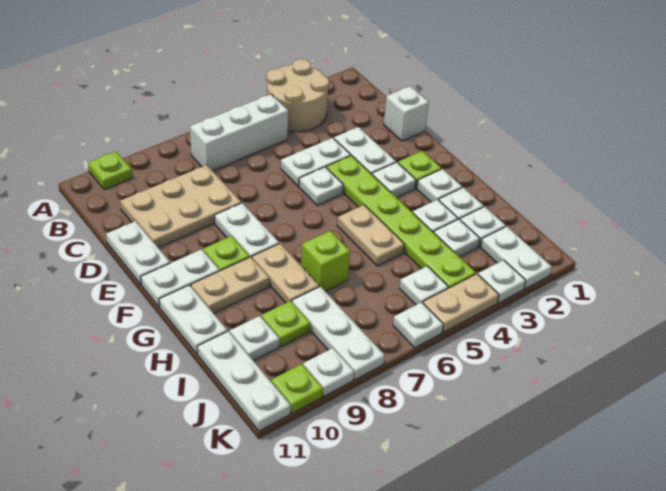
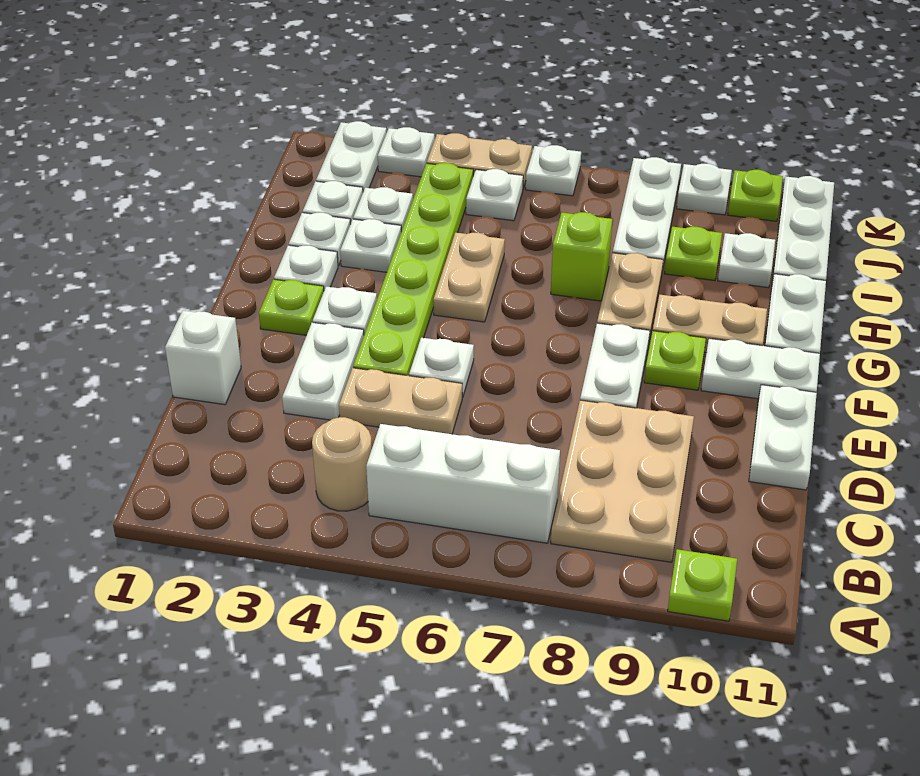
tan round brick A3:B4 level 1 -> tan round brick B4 level 1
tan plate C8:D10 level 1 -> tan plate B8:D9 level 1
white plate D4:D5 level 1 -> tan plate D4:D5 level 1

